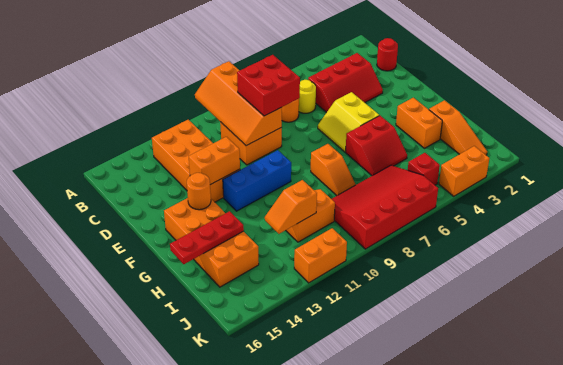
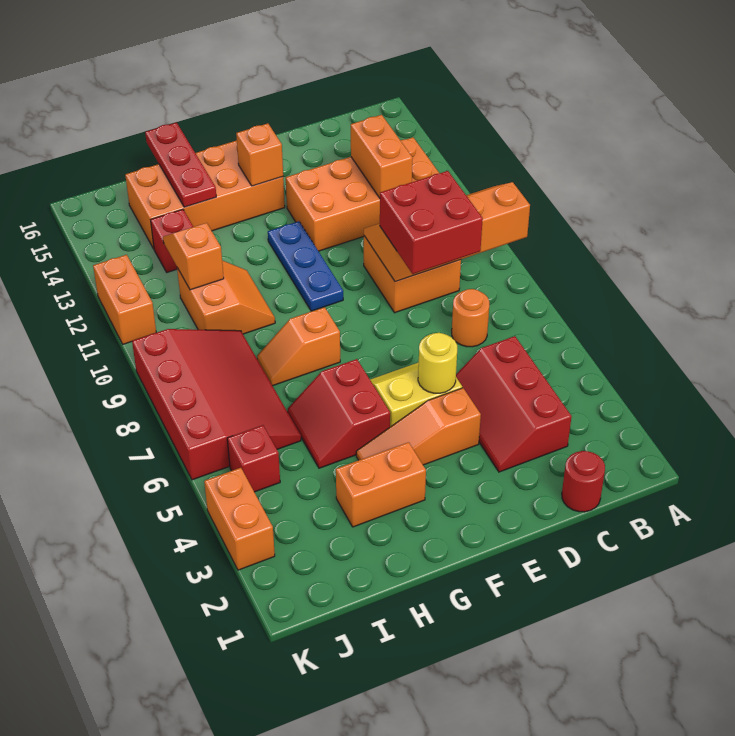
yellow round brick C6 level 1 -> yellow round brick E5 level 2
orange brick E12:E13 level 2 -> orange brick C12:C13 level 2
blue brick F10:F12 level 1 -> blue plate F10:F12 level 1
orange round brick F14 level 2 -> orange brick F14 level 2
orange slope H2:J2 level 1 top H -> orange slope E4:G4 level 1 top E
none -> red brick I13 level 1

